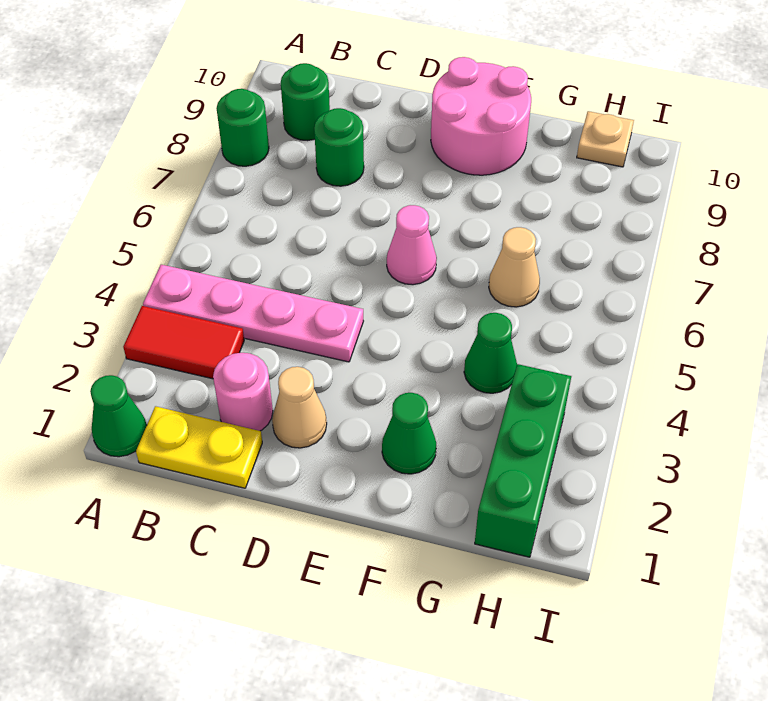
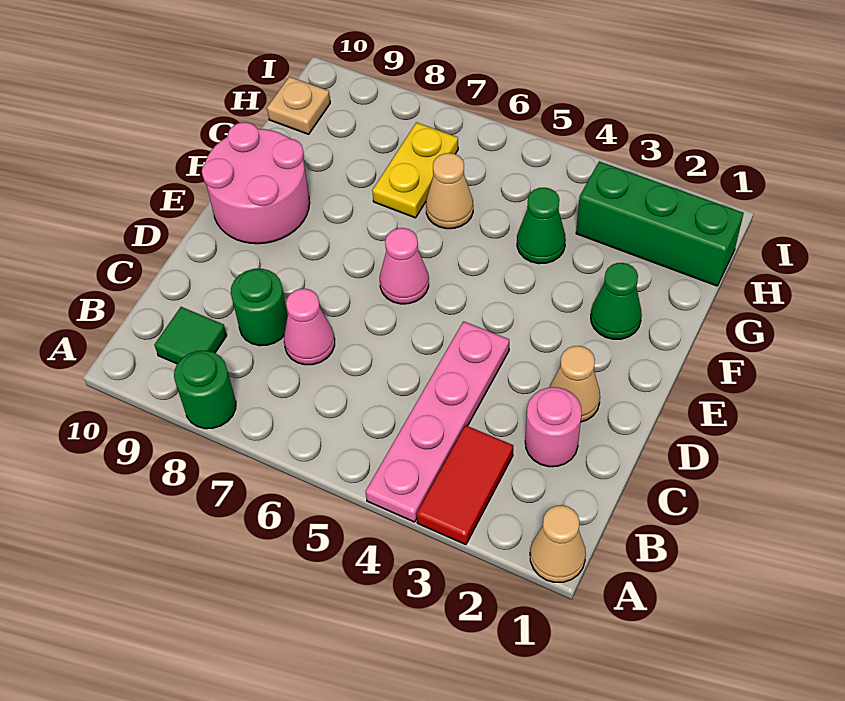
green cone A1 level 1 -> tan cone A1 level 1
yellow plate B1:C1 level 1 -> yellow plate G7:H7 level 1
green round brick B9 level 1 -> green tile B9 level 1
none -> pink cone C7 level 1

